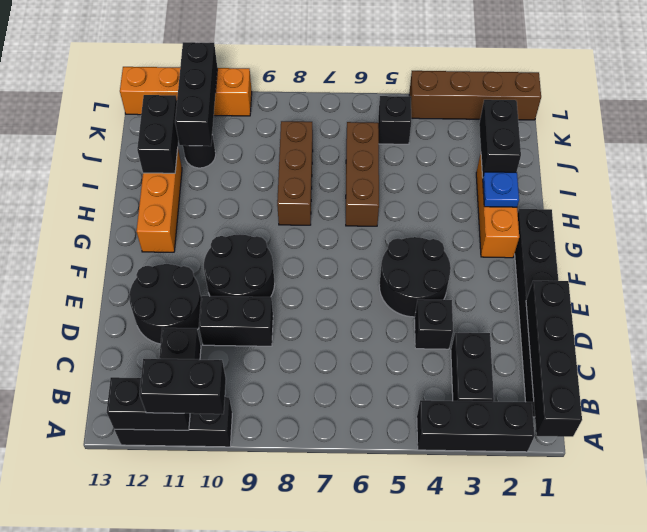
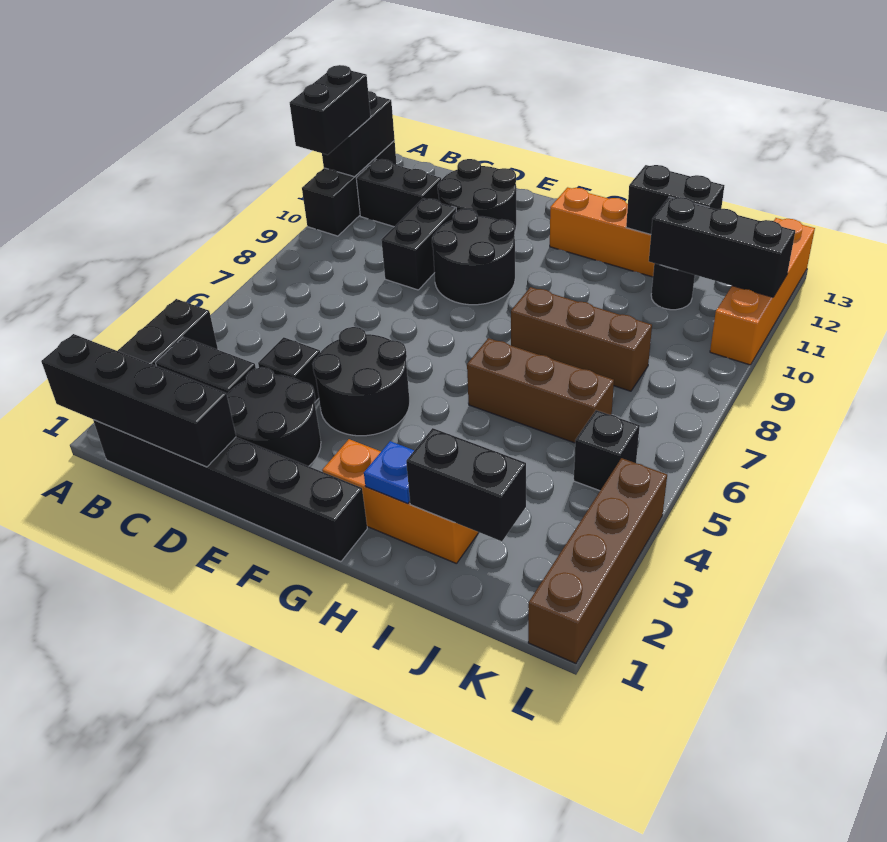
none -> black round brick D2:E3 level 1

